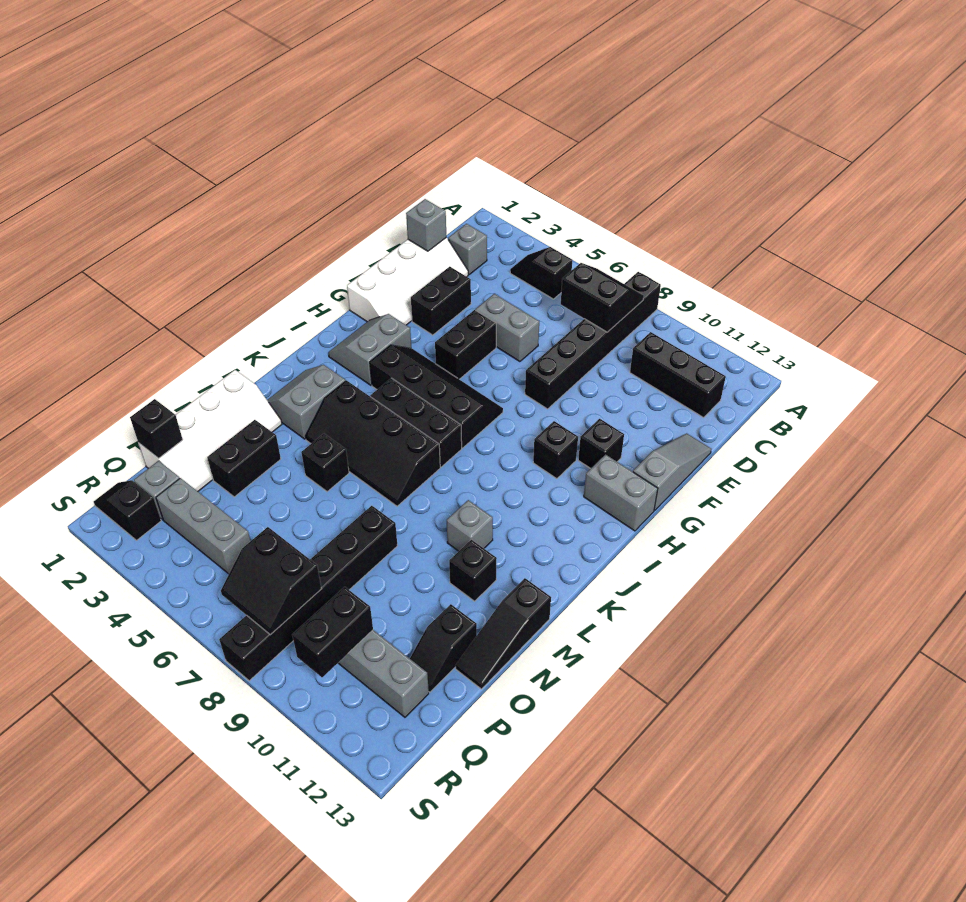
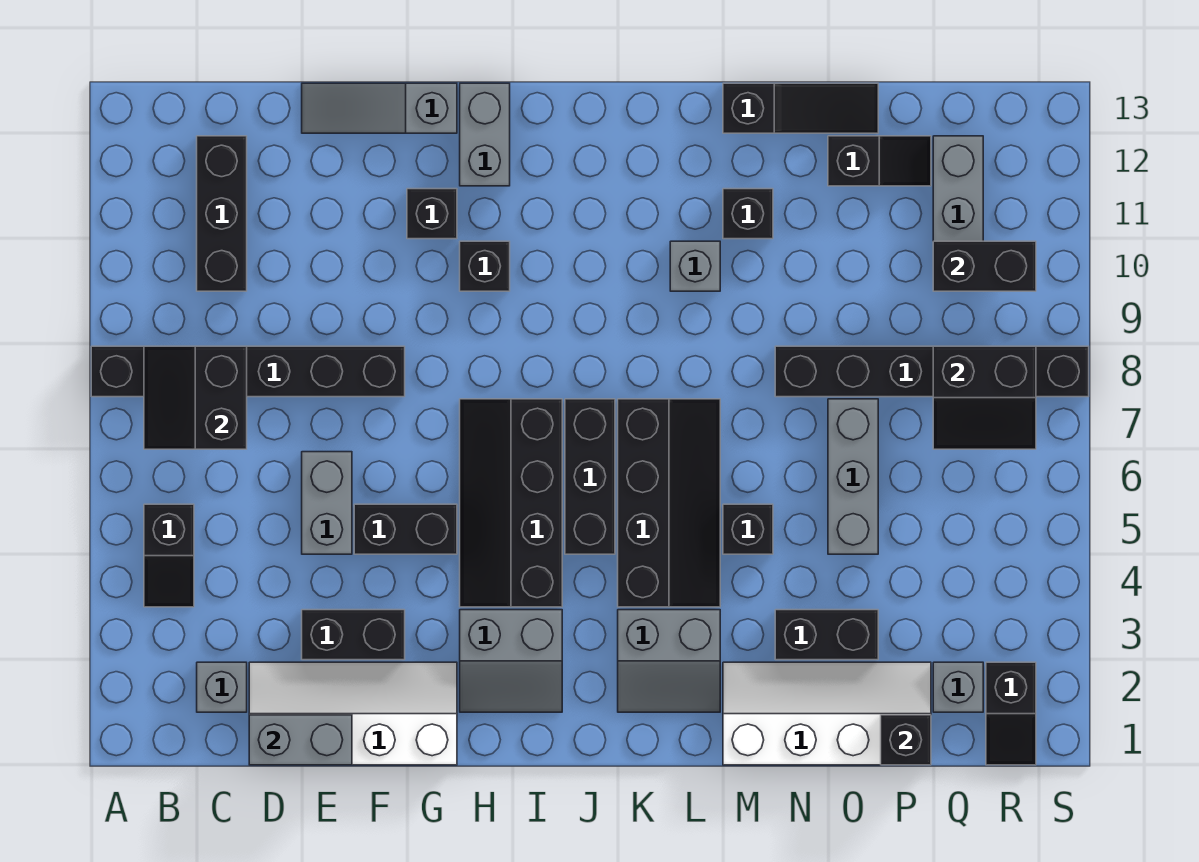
grey brick D1 level 2 -> grey brick D1:E1 level 2
grey brick Q3:Q5 level 1 -> grey brick O5:O7 level 1
black slope Q7:R8 level 2 top Q -> black slope Q7:R8 level 2 top 8

